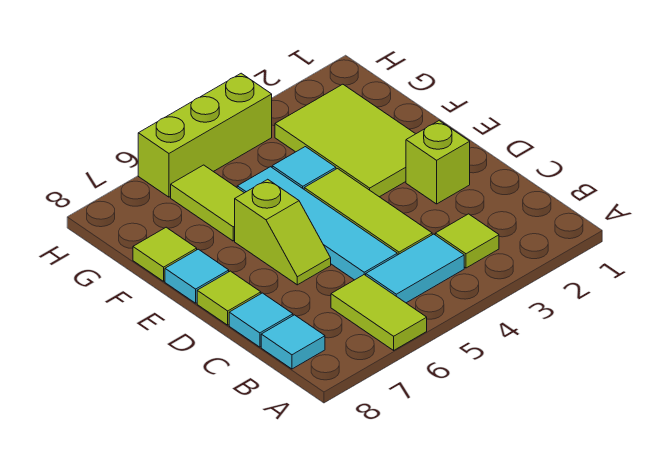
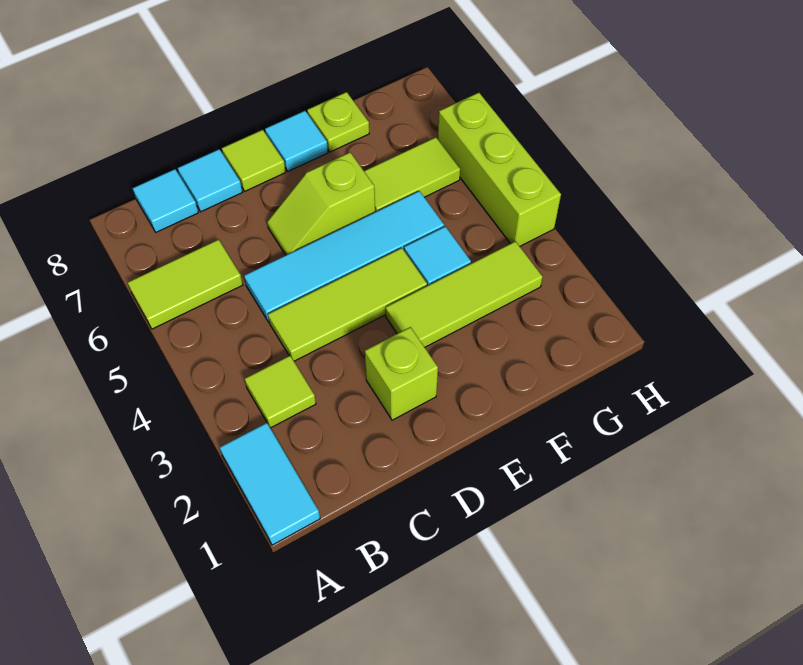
cyan tile B4:B5 level 1 -> cyan tile A1:A2 level 1
lime tile E2:G3 level 1 -> lime tile E3:G3 level 1
lime tile F8 level 1 -> lime plate F8 level 1

